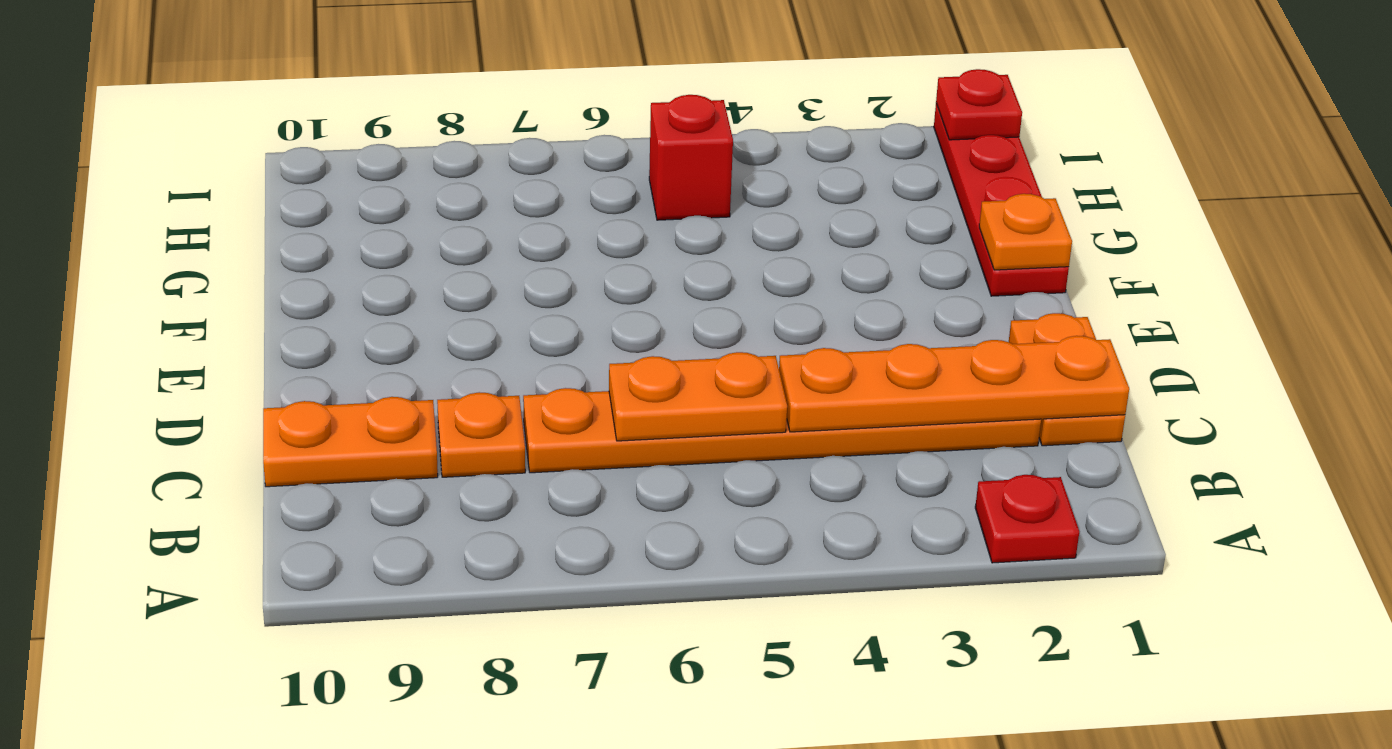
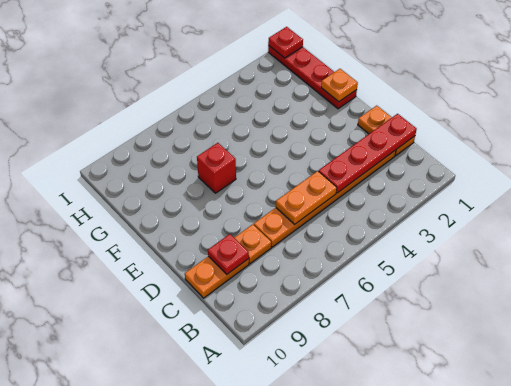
red plate A2 level 1 -> red plate C9 level 2
orange plate C1:C4 level 2 -> red plate C1:C4 level 2
red brick H5 level 1 -> red brick F7 level 1

